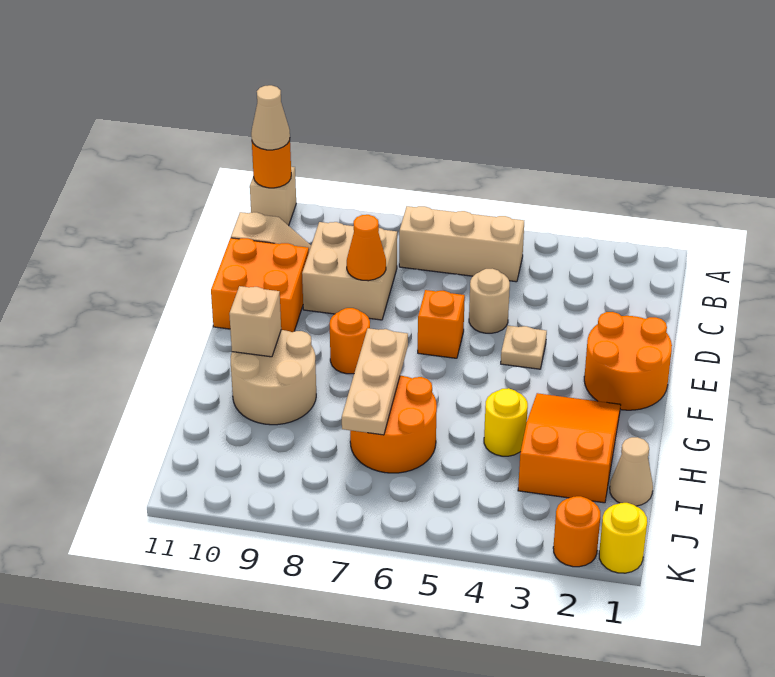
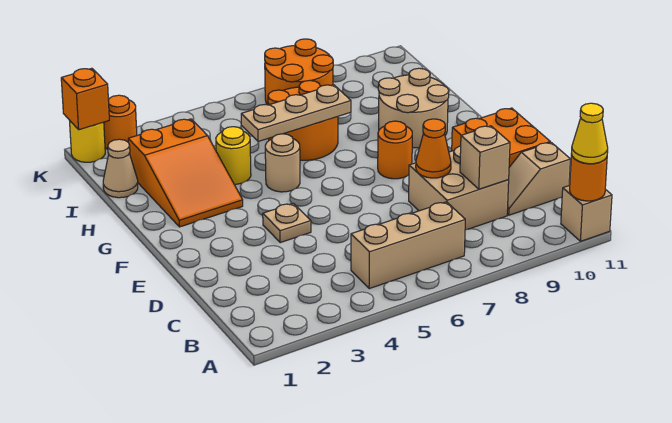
tan cone A11 level 3 -> yellow cone A11 level 3
tan round brick D5 level 1 -> tan round brick G5 level 1
orange round brick E1:F2 level 1 -> orange round brick J7:K8 level 1
orange brick E6 level 1 -> orange brick K1 level 2
tan plate G7:I7 level 2 -> tan plate H5:H7 level 2
tan brick G10 level 2 -> tan brick C9 level 2

